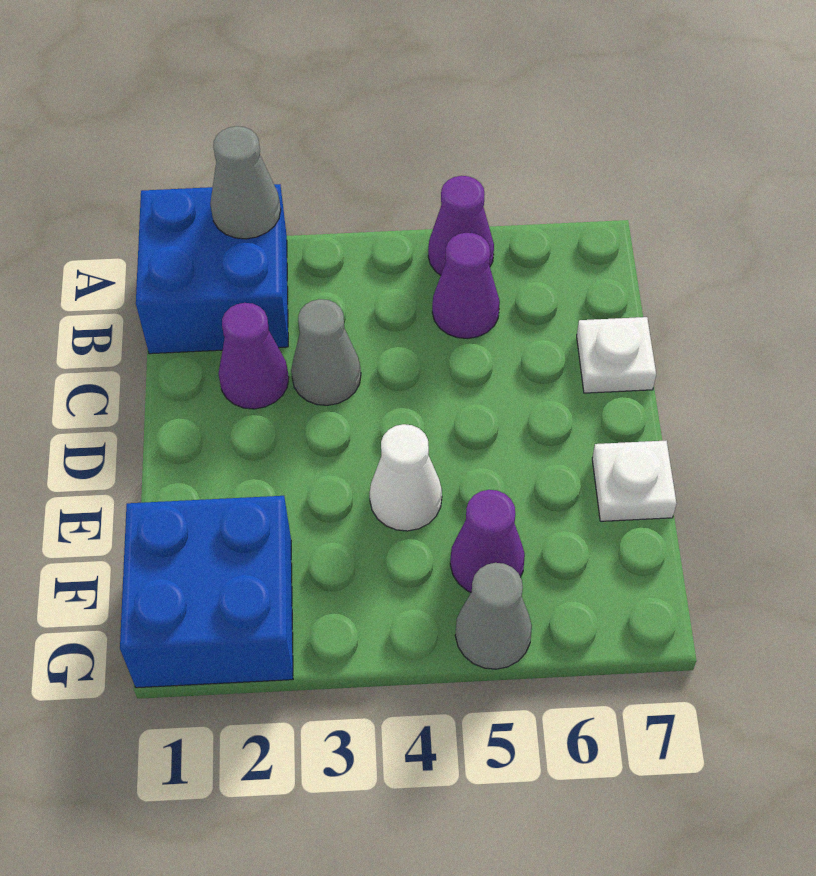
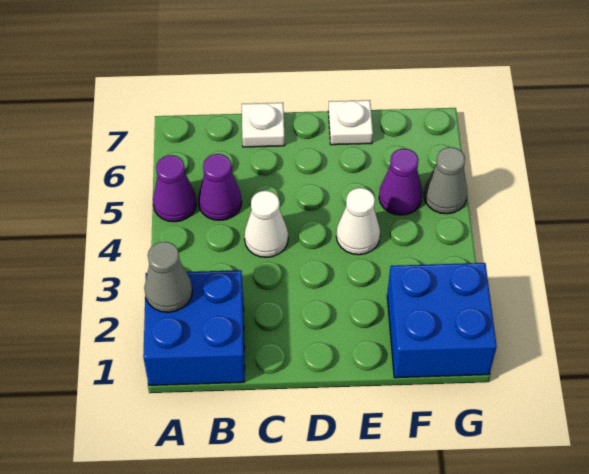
purple cone C2 level 1 -> none
grey cone C3 level 1 -> none
none -> white cone C4 level 1

